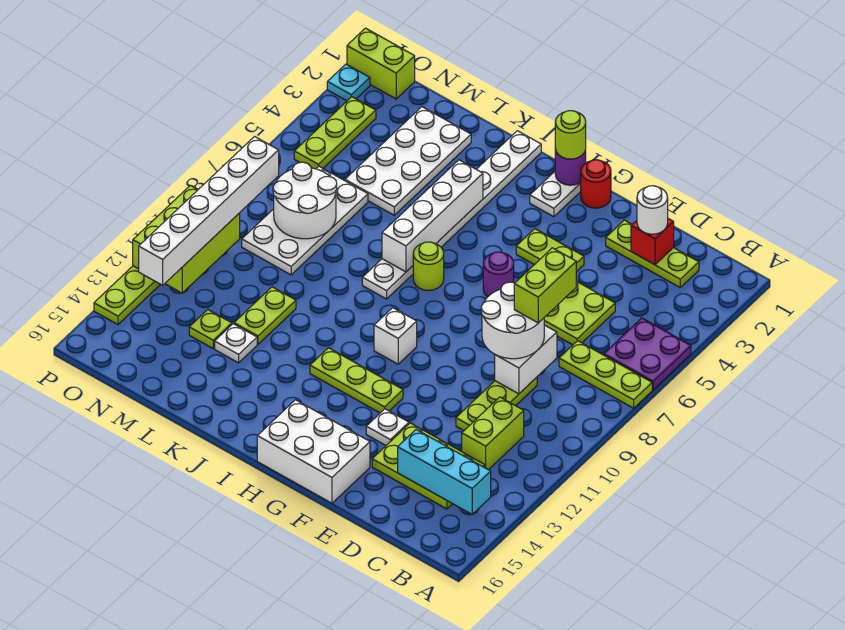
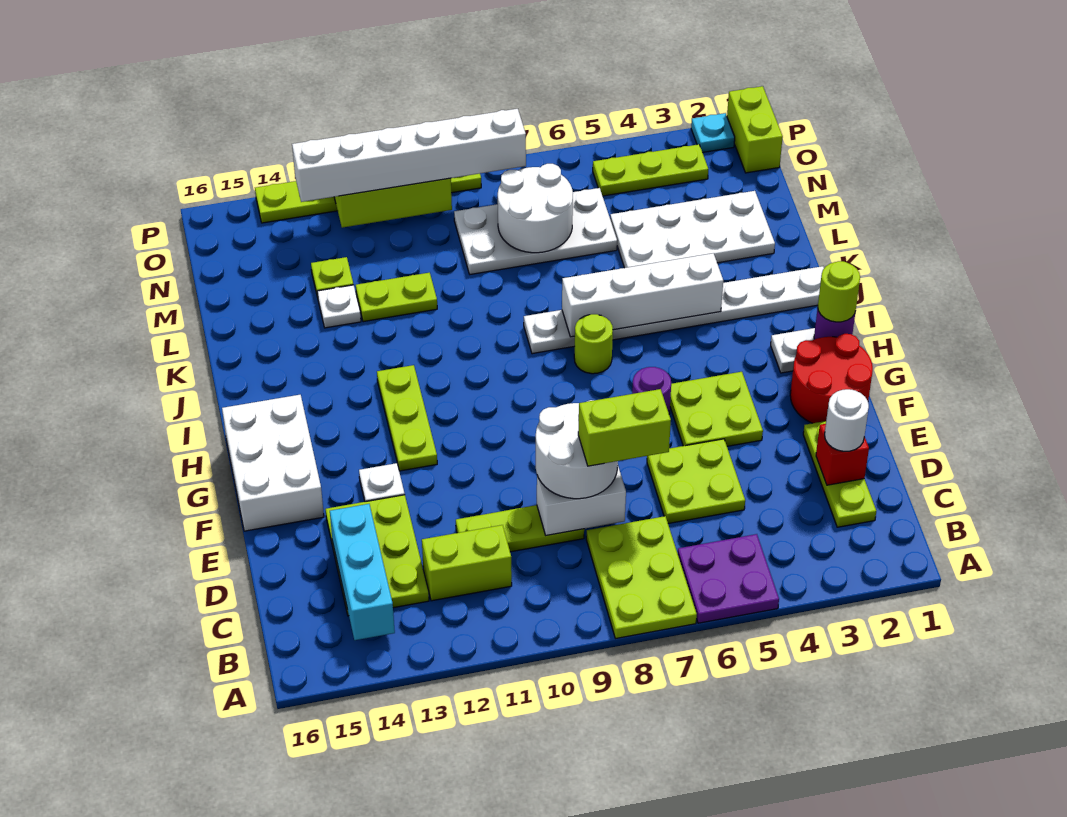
lime plate A7:C7 level 1 -> lime plate A7:C8 level 1
lime plate F4:G4 level 1 -> lime plate F4:G5 level 1
red round brick G1 level 1 -> red round brick F1:G2 level 1
white brick H10 level 1 -> none

